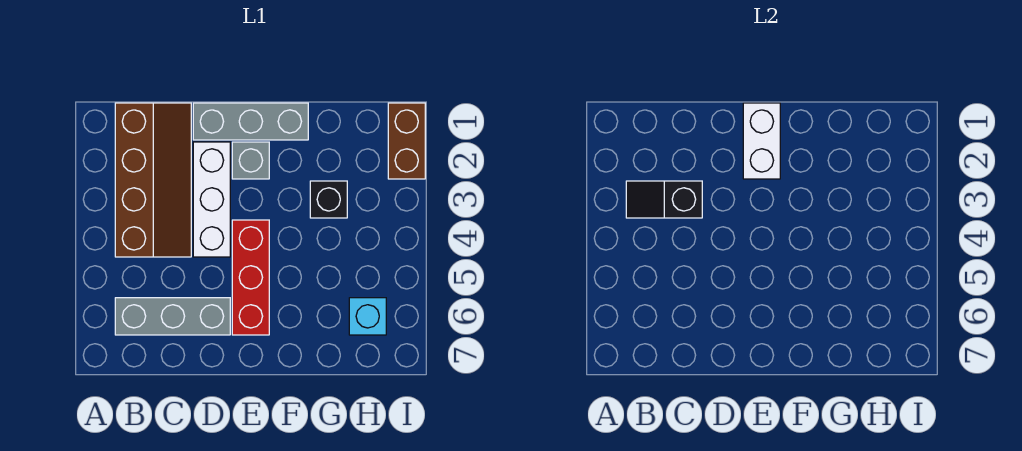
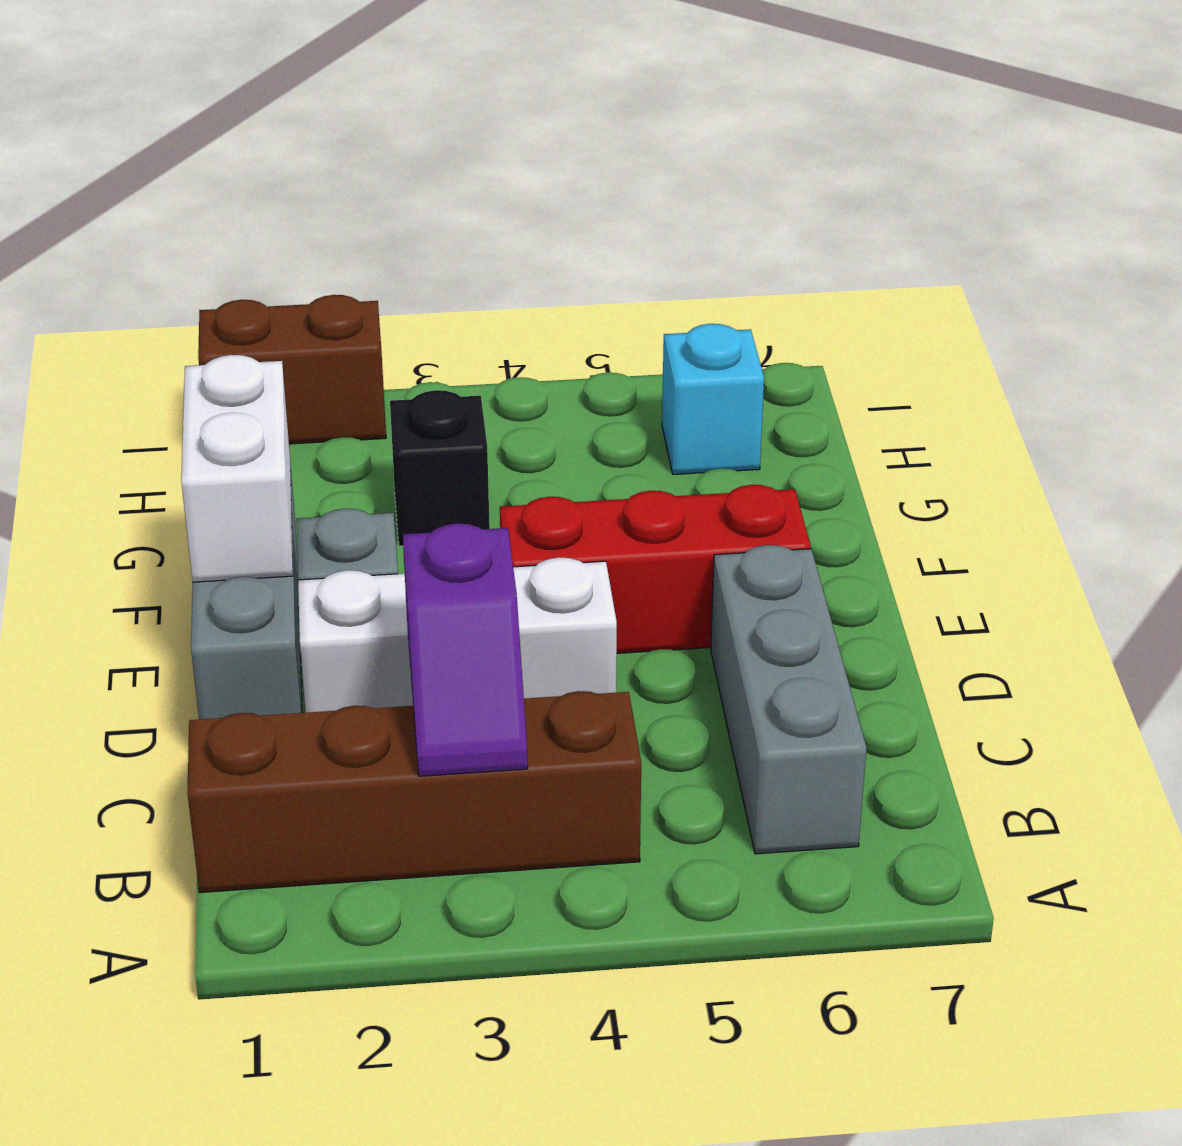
black slope B3:C3 level 2 top C -> purple slope B3:C3 level 2 top C
white brick E1:E2 level 2 -> white brick E1:F1 level 2

